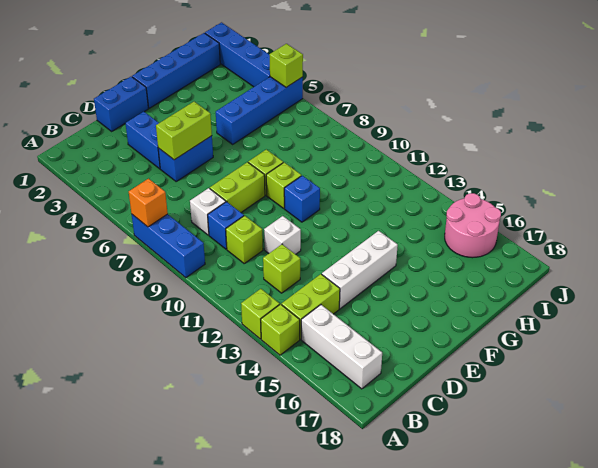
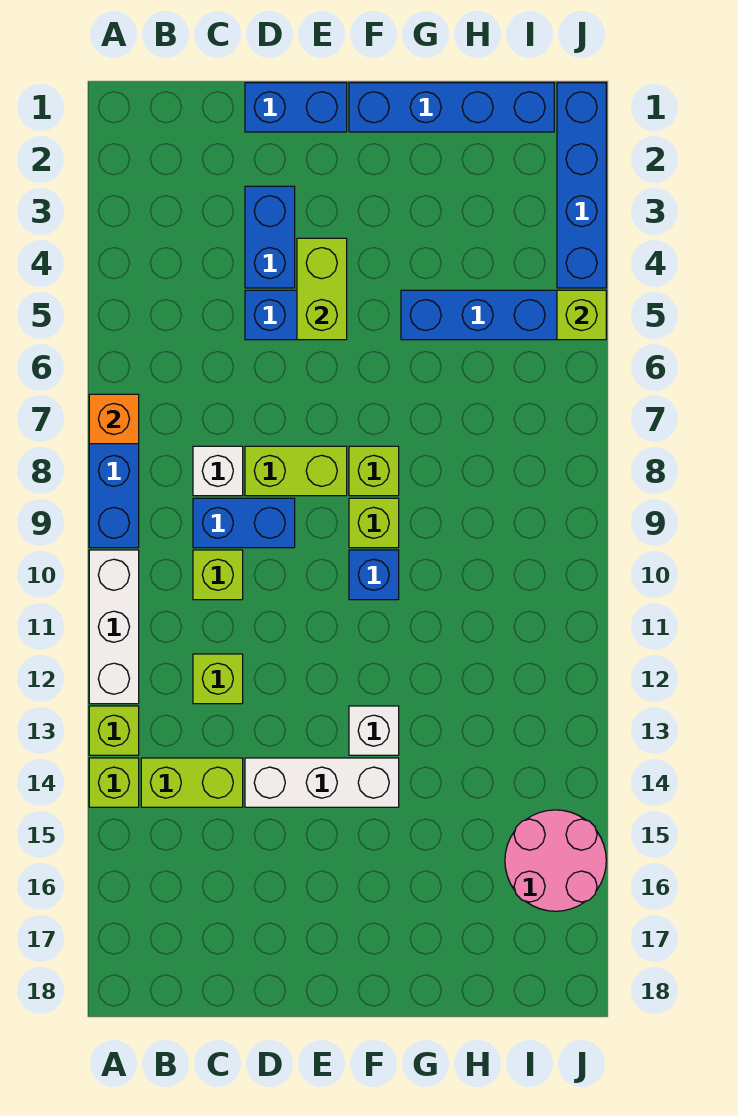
white brick B15:B17 level 1 -> white brick A10:A12 level 1
blue brick C9 level 1 -> blue brick C9:D9 level 1
lime brick D5:E5 level 2 -> lime brick E4:E5 level 2
white brick D11 level 1 -> white brick F13 level 1

